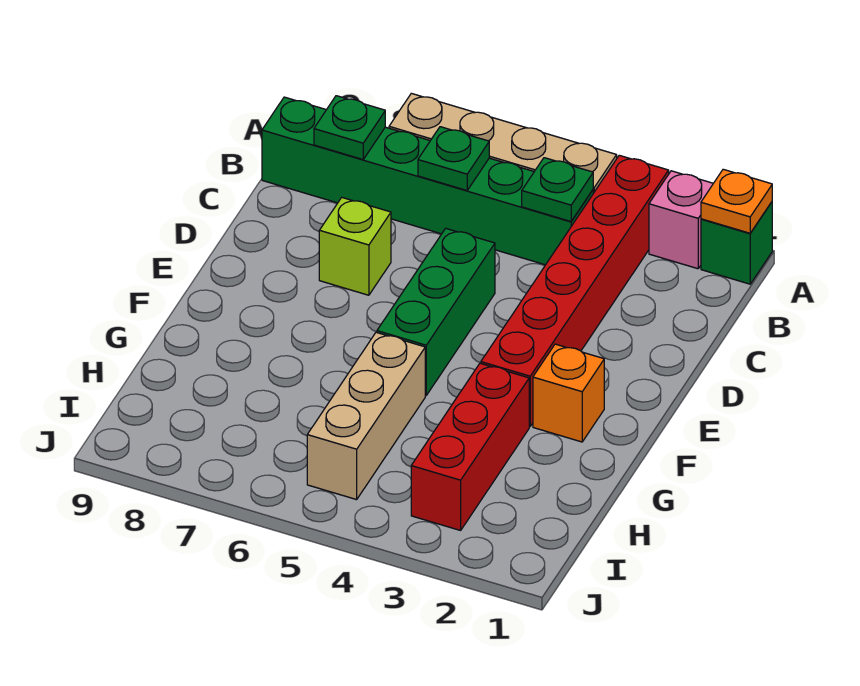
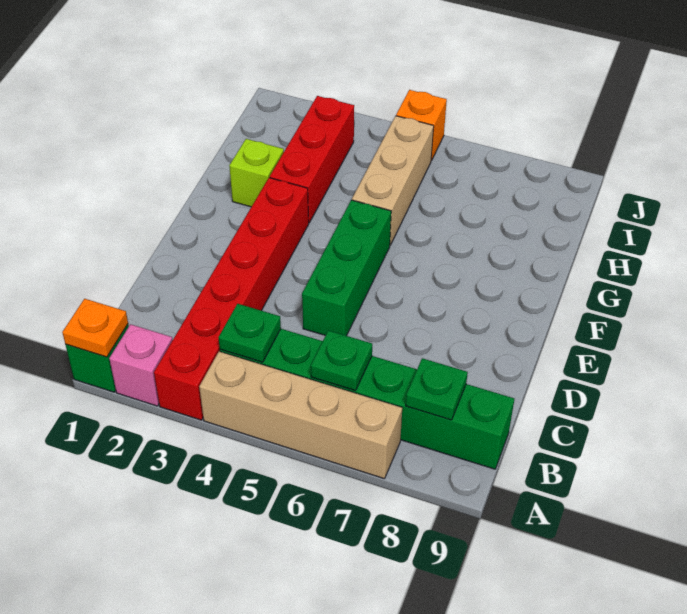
lime brick D7 level 1 -> lime brick G2 level 1
orange brick F2 level 1 -> orange brick J5 level 1

